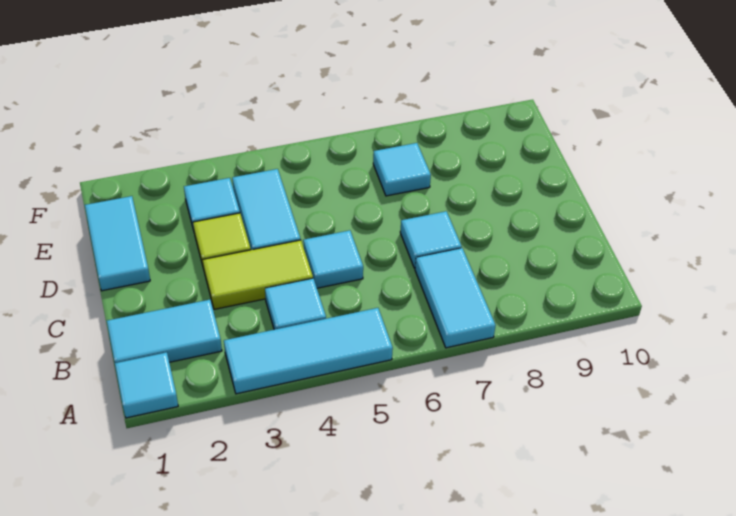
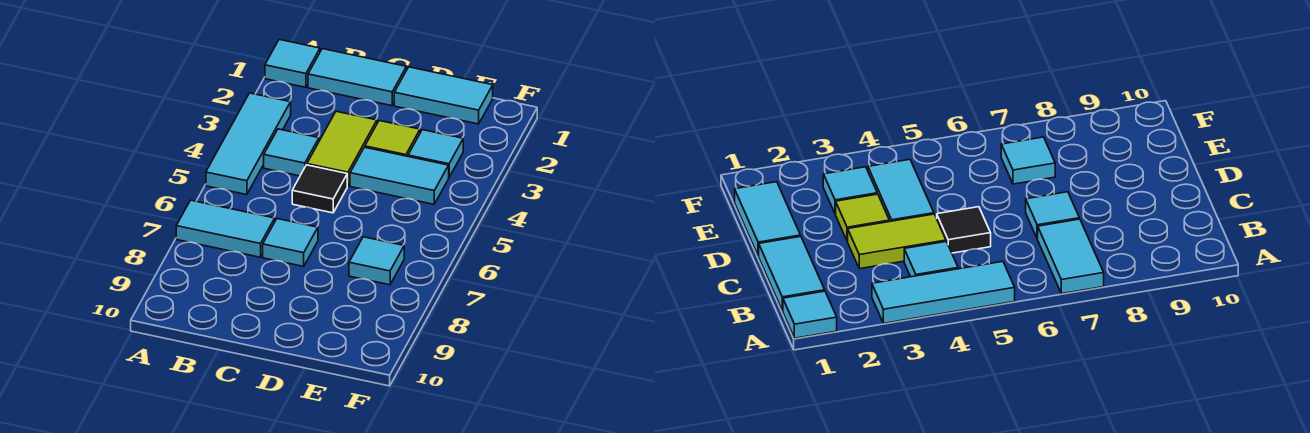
cyan tile B1:B2 level 1 -> cyan tile B1:C1 level 1
cyan tile C5 level 1 -> black tile C5 level 1

